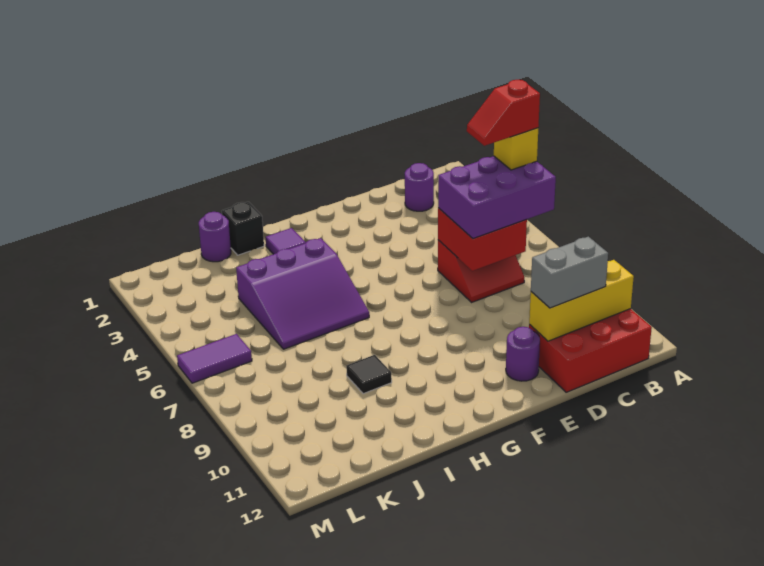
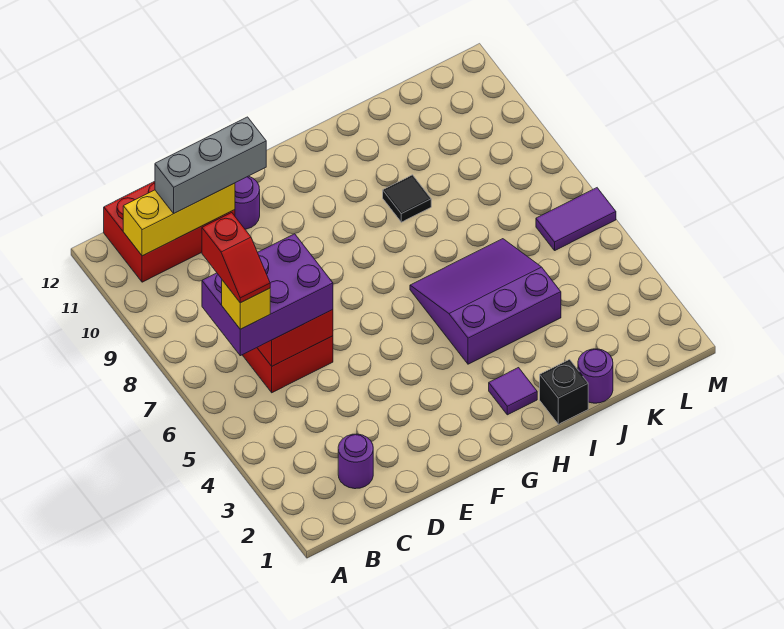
red slope B6:C6 level 5 top B -> red slope B6:B7 level 5 top 7
grey brick C11:D11 level 3 -> grey brick C11:E11 level 3

